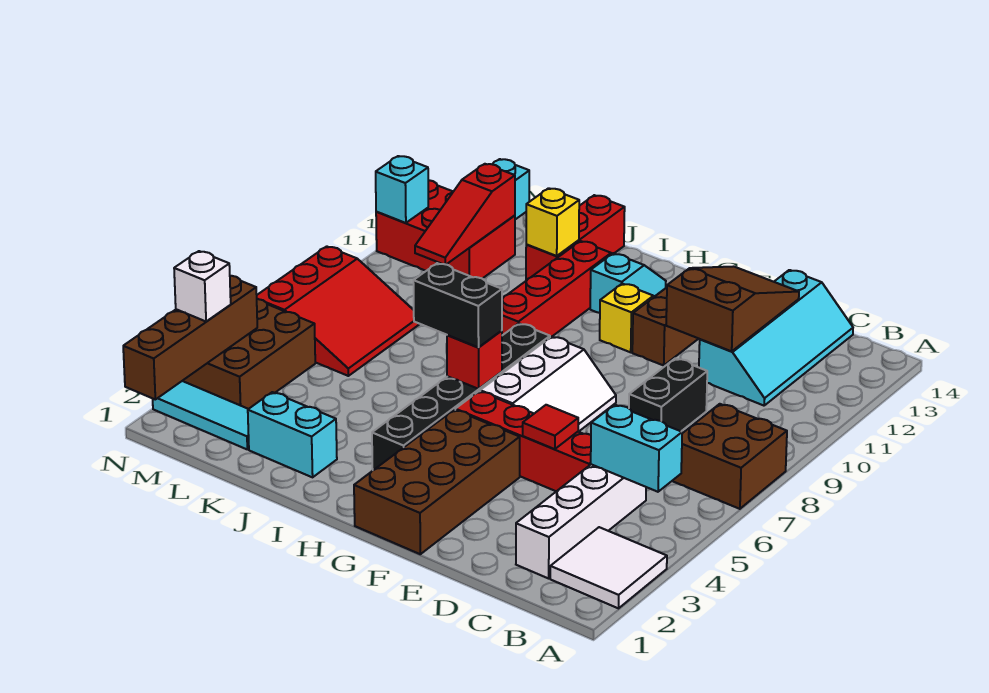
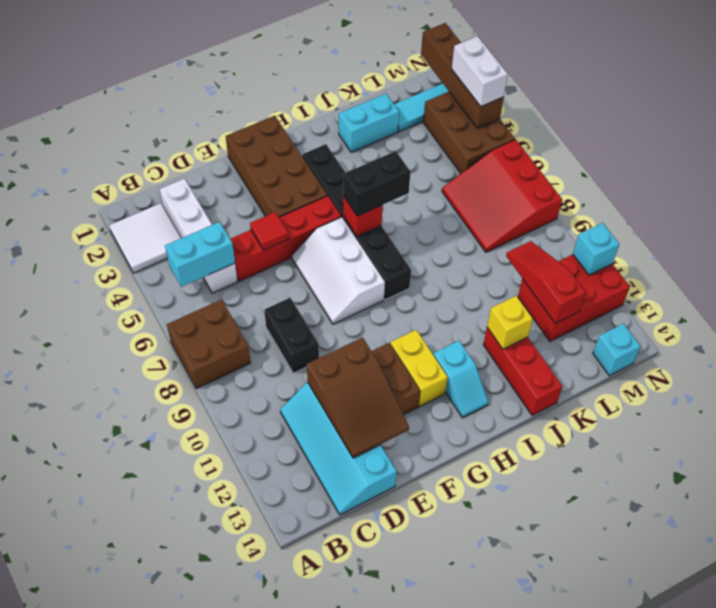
yellow brick G11 level 1 -> yellow brick G11:G12 level 1
red brick I9:I12 level 1 -> none
white brick N3 level 3 -> white brick N3:N4 level 3

